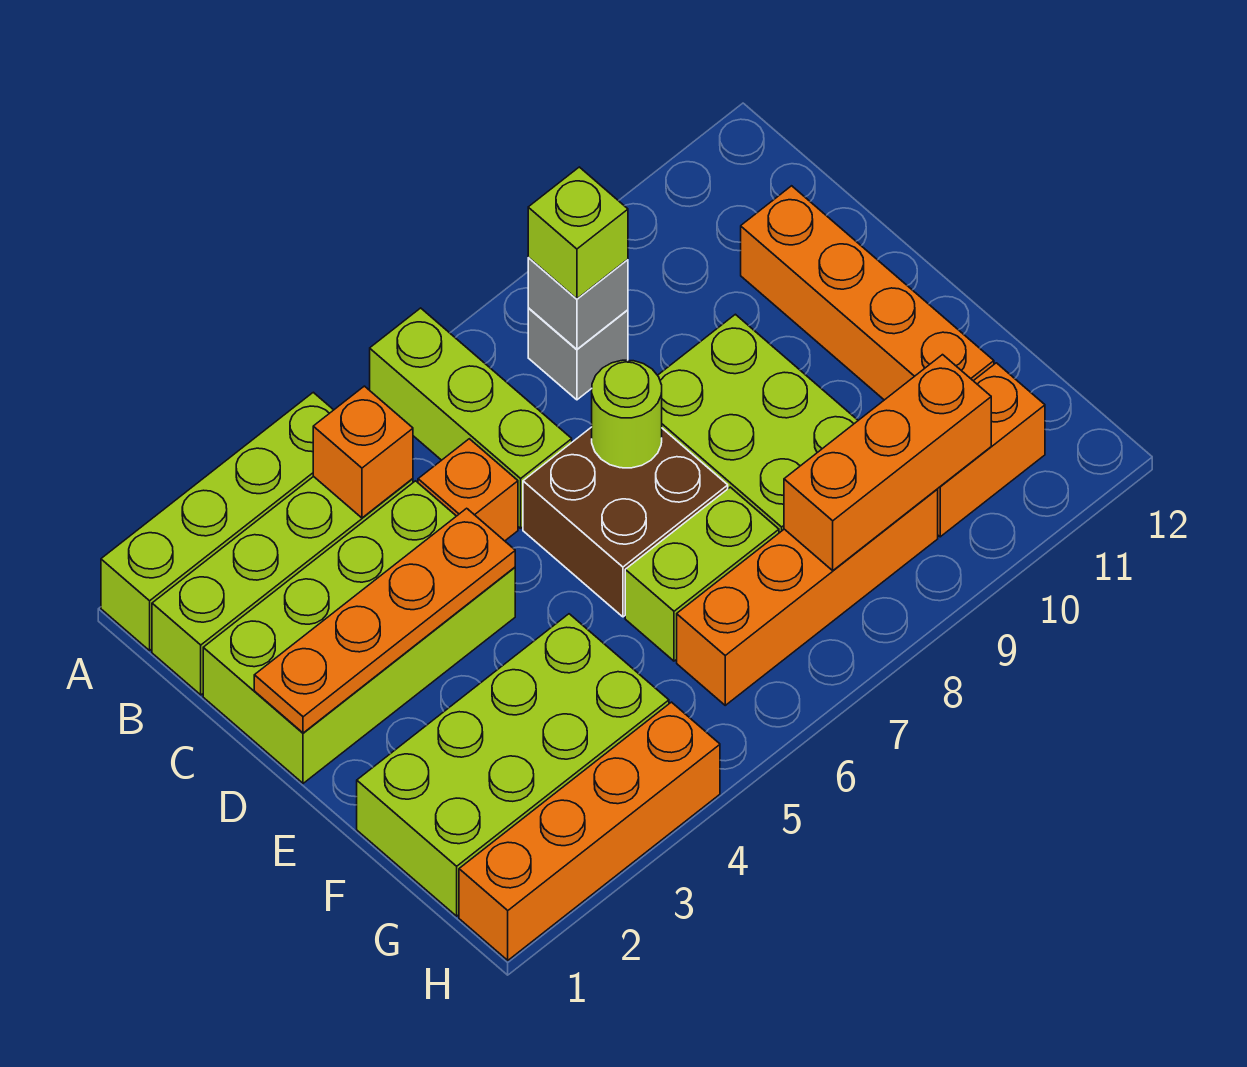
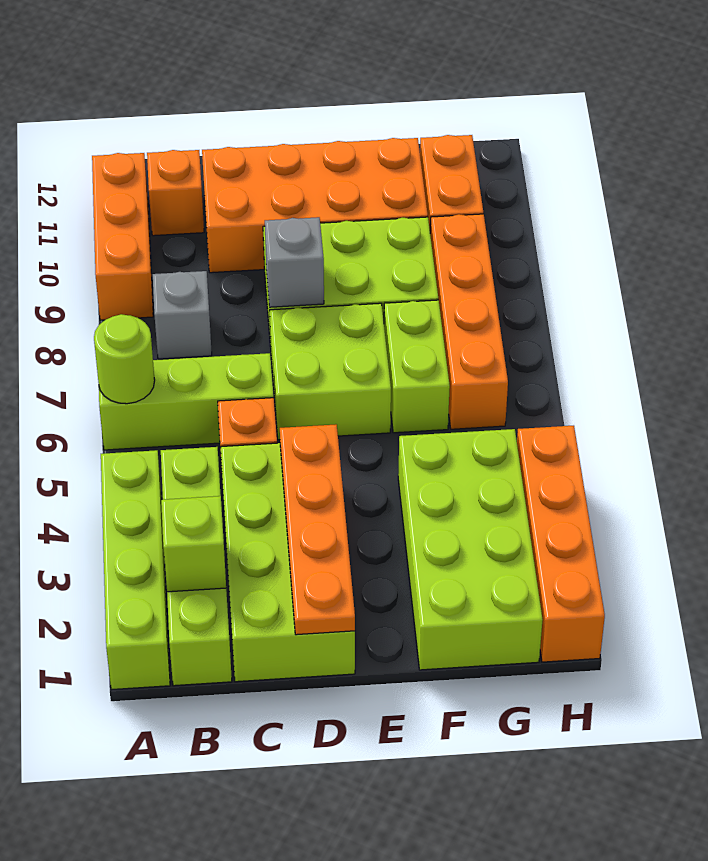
orange brick B4 level 2 -> orange brick B11 level 1
grey brick B8 level 2 -> grey brick D8 level 2
lime brick B8 level 3 -> lime brick B2 level 2
orange brick C11:F11 level 1 -> orange brick C10:F11 level 1
brown brick D6:E7 level 1 -> lime brick D6:E7 level 1
lime round brick D7 level 2 -> lime round brick A6 level 2
orange brick G8:G10 level 2 -> orange brick A9:A11 level 1

